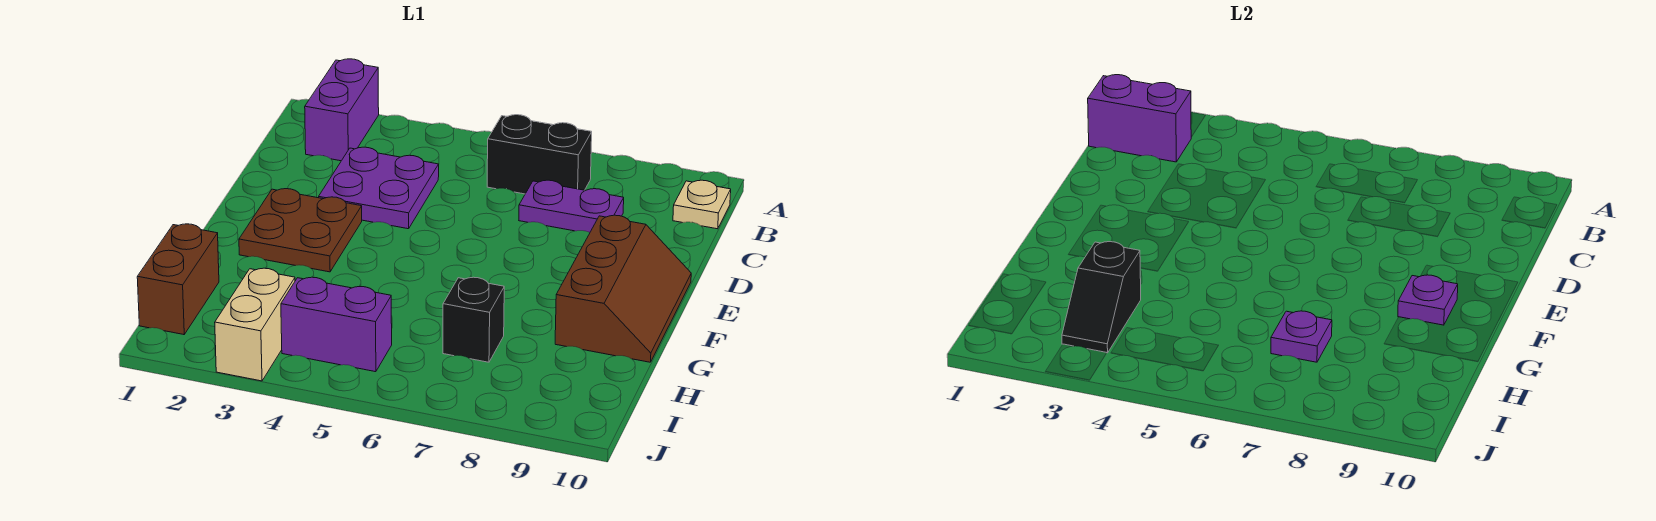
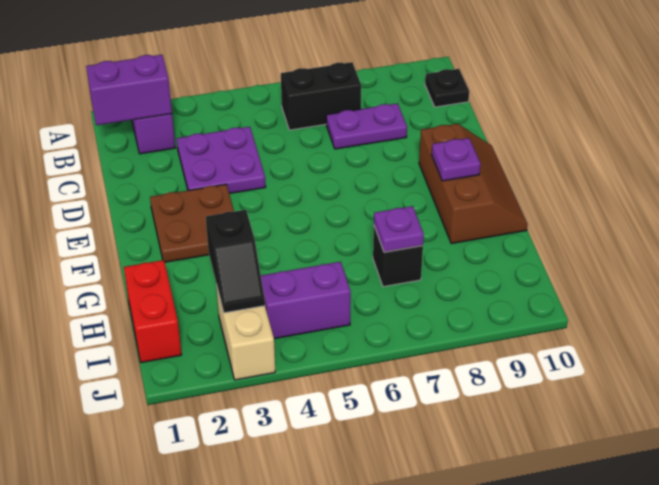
tan plate B10 level 1 -> black plate B10 level 1
brown brick H1:I1 level 1 -> red brick H1:I1 level 1

